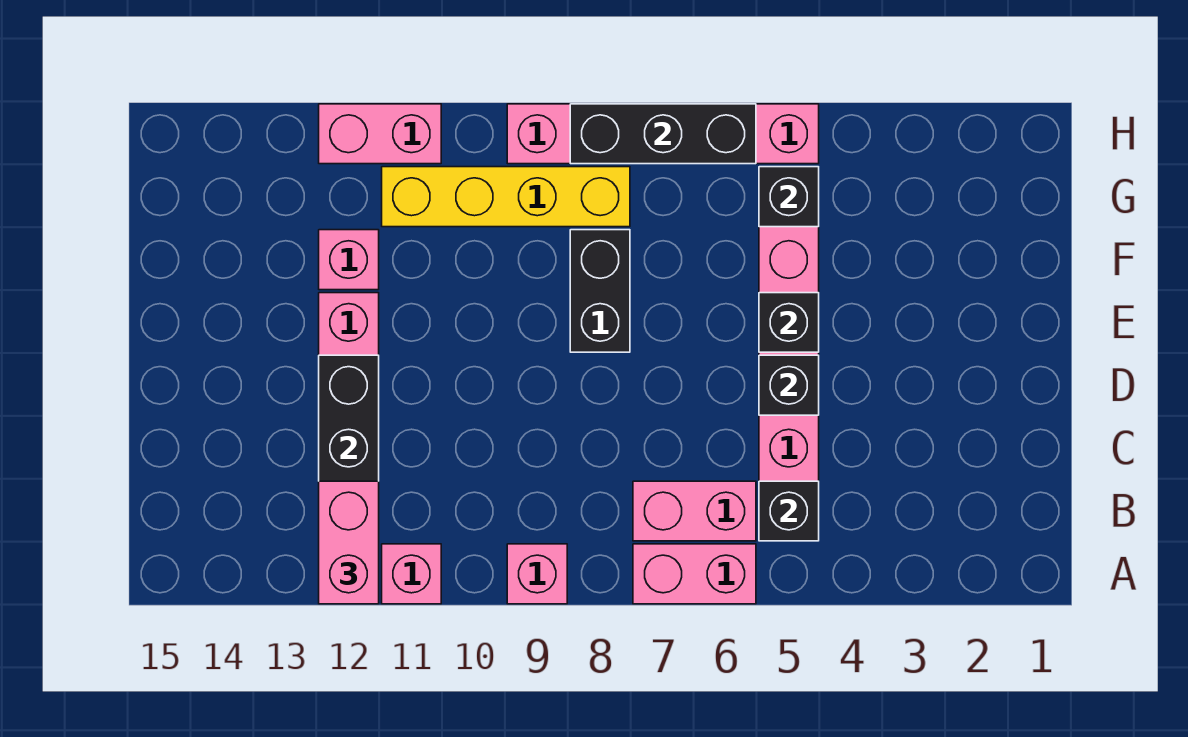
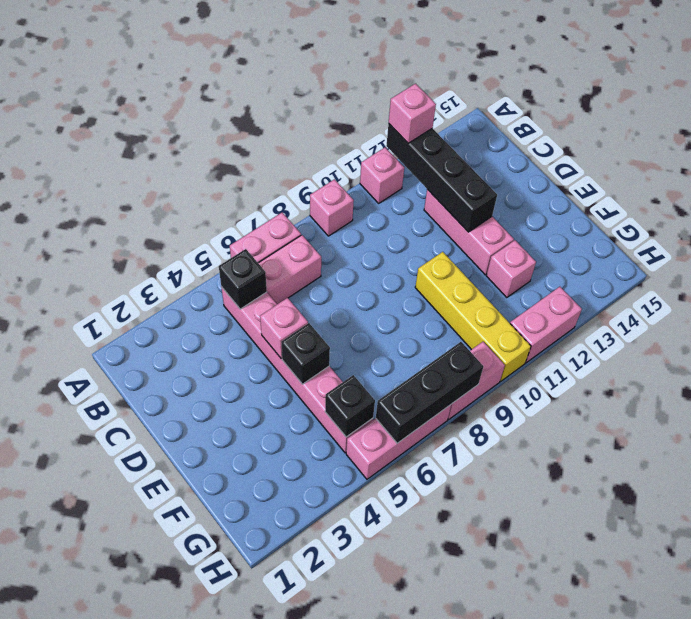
pink brick A12:B12 level 3 -> pink brick A12 level 3
black brick D5 level 2 -> pink brick D5 level 2
black brick E8:F8 level 1 -> none
yellow brick G8:G11 level 1 -> yellow brick E10:H10 level 1

